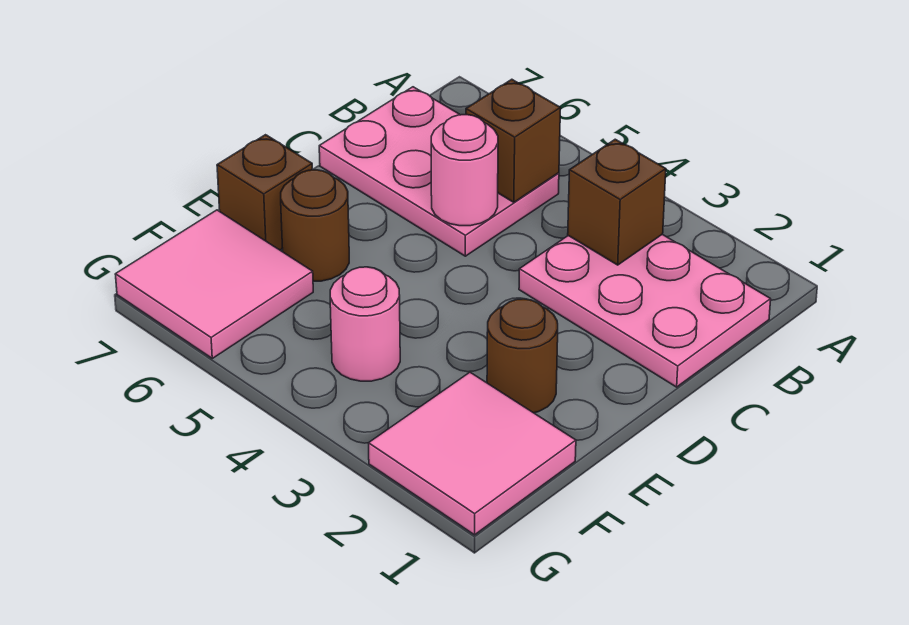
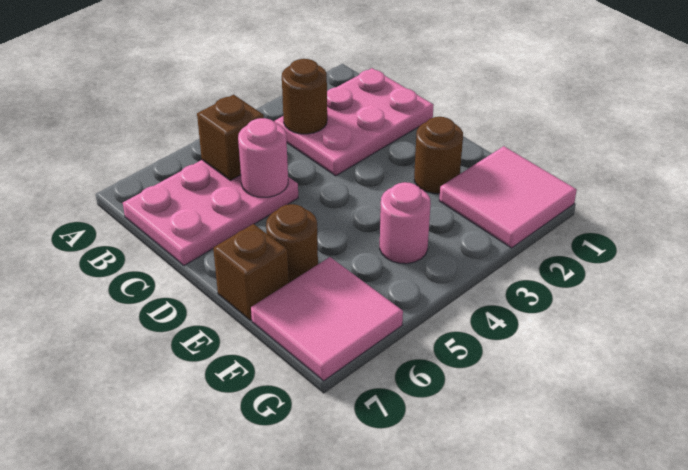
brown brick B3 level 2 -> brown round brick B3 level 2

